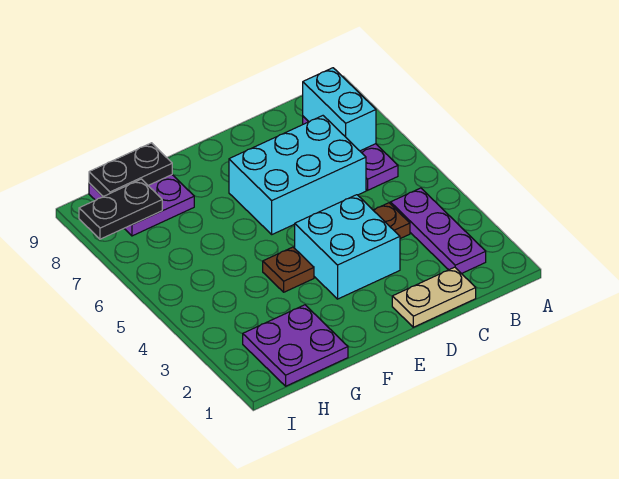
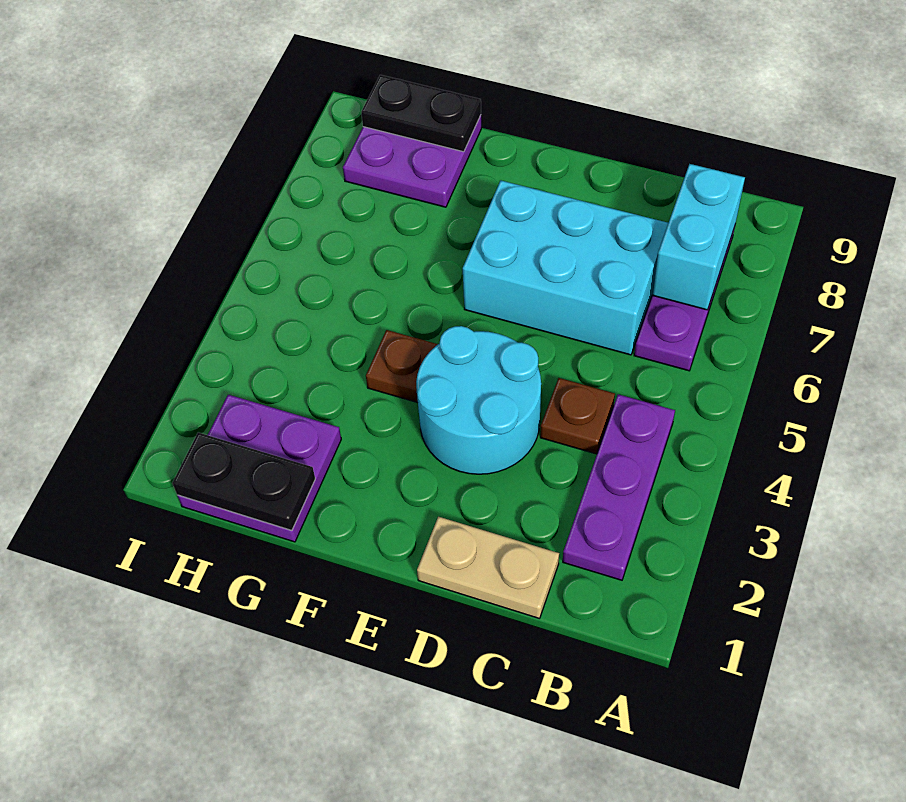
cyan brick D3:E4 level 1 -> cyan round brick D3:E4 level 1
black plate H8:I8 level 2 -> black plate G1:H1 level 2

